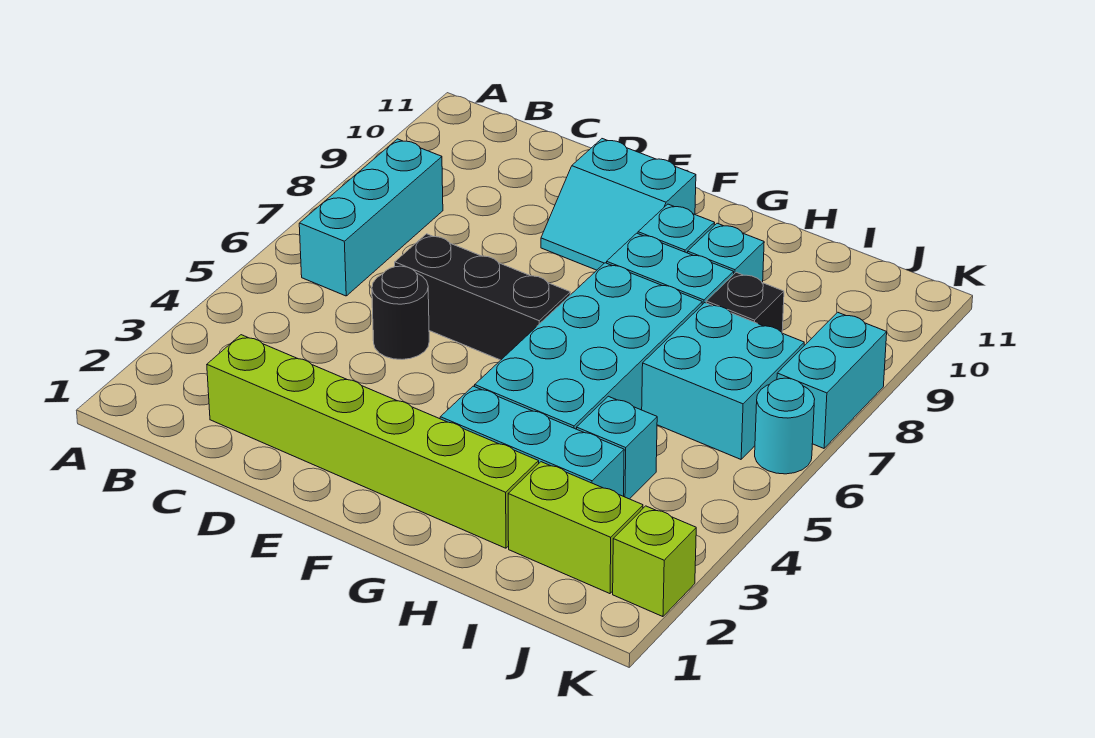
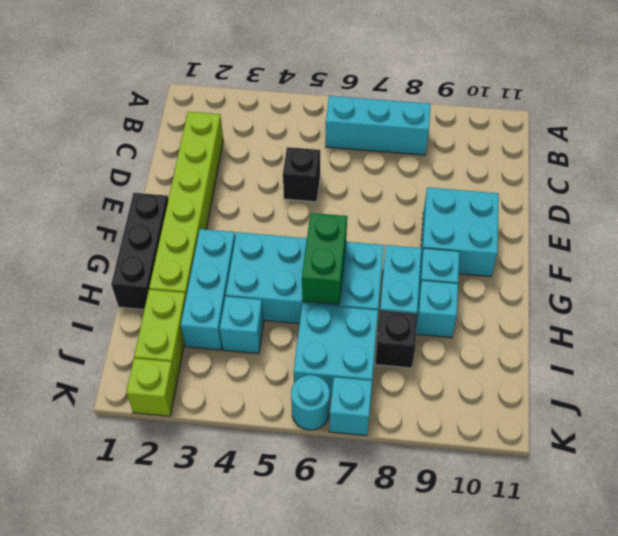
black round brick D5 level 1 -> black brick D5 level 1
black brick D6:F6 level 1 -> black brick F1:H1 level 1
cyan slope E9:F10 level 1 top 10 -> cyan brick E9:F10 level 1
none -> green brick G6:H6 level 2
cyan brick K7:K8 level 1 -> cyan brick K7 level 1

